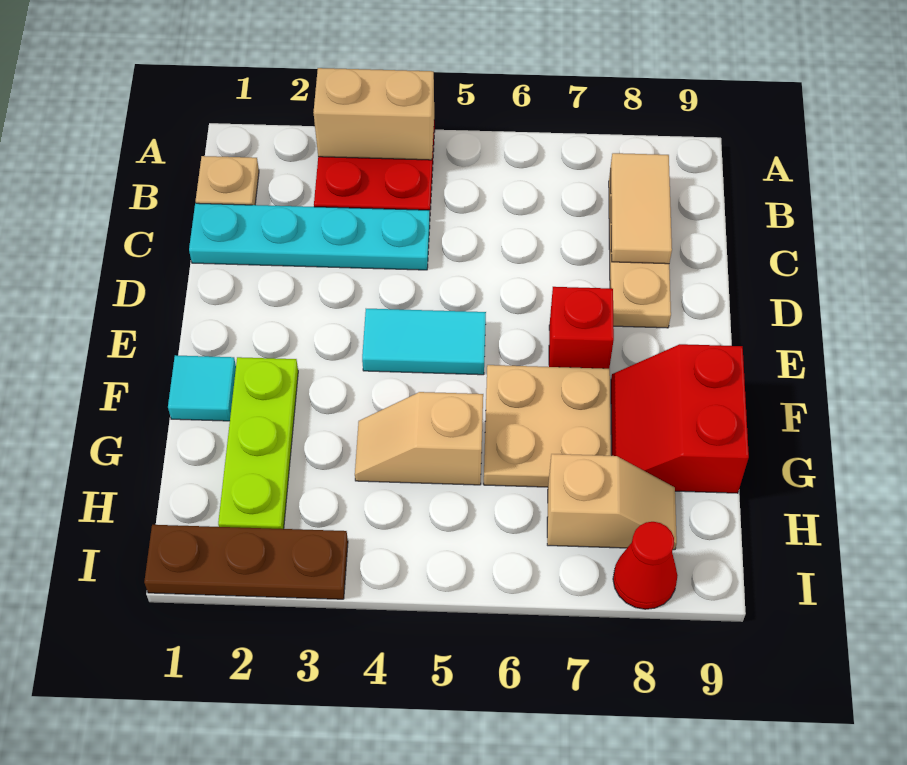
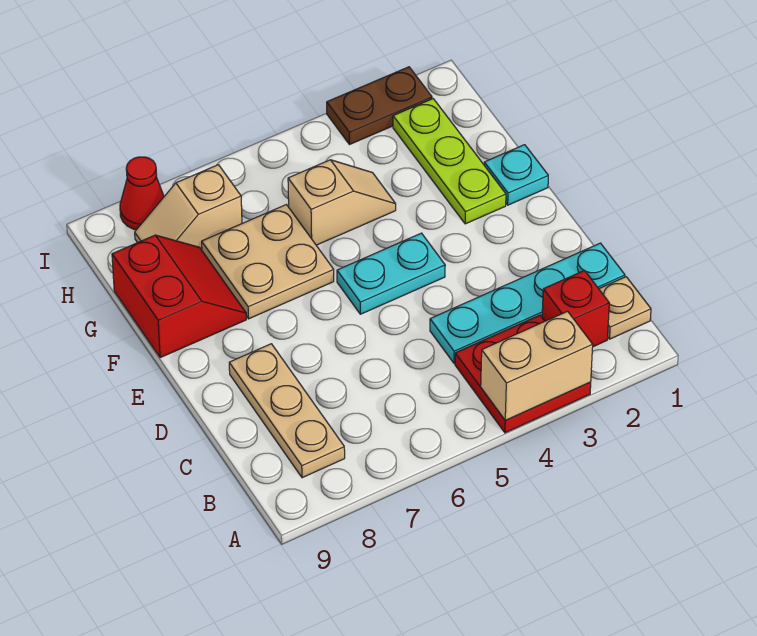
tan tile B8:C8 level 2 -> none
cyan tile E4:E5 level 1 -> cyan plate E4:E5 level 1
red brick E7 level 1 -> red brick B2 level 1
cyan tile F1 level 1 -> cyan plate F1 level 1
brown plate I1:I3 level 1 -> brown plate I2:I3 level 1

